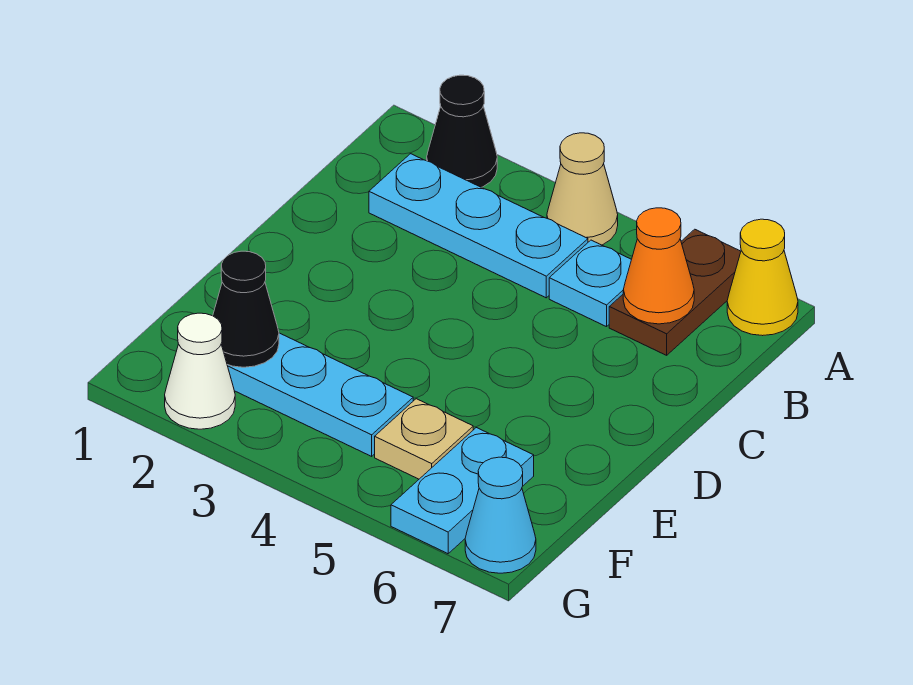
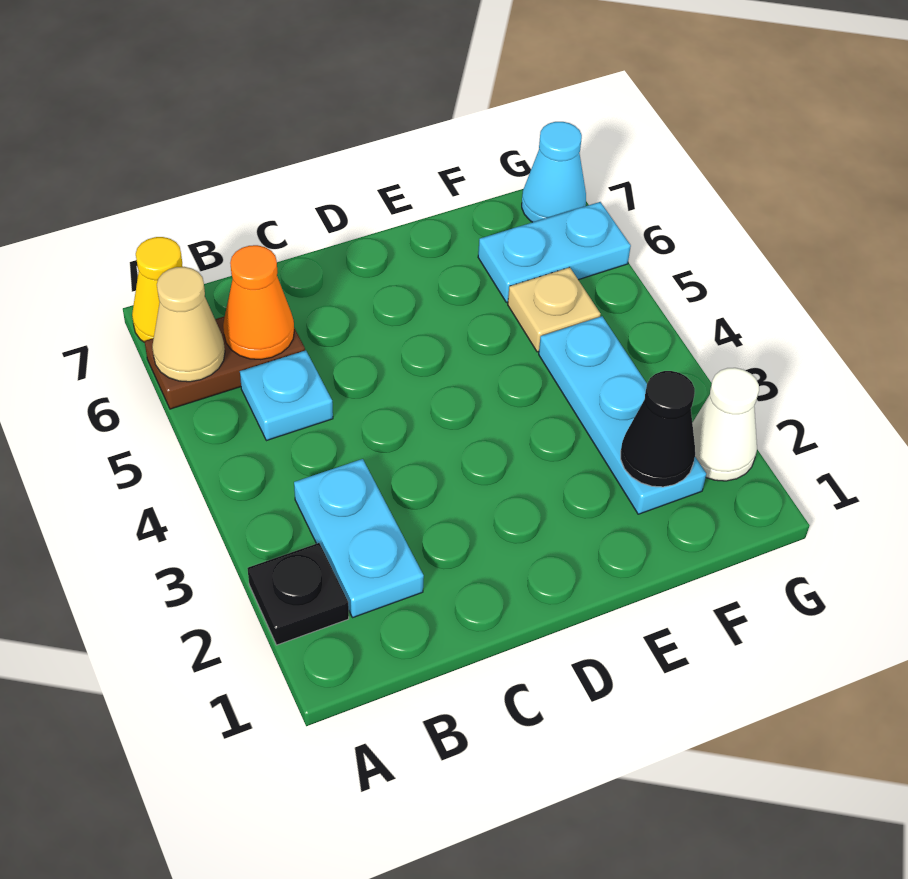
black cone A2 level 1 -> black plate A2 level 1
tan cone A4 level 1 -> tan cone A6 level 2
cyan plate B2:B4 level 1 -> cyan plate B2:B3 level 1

